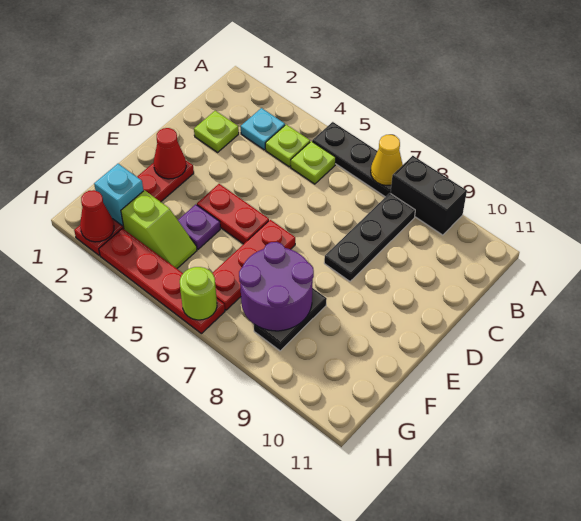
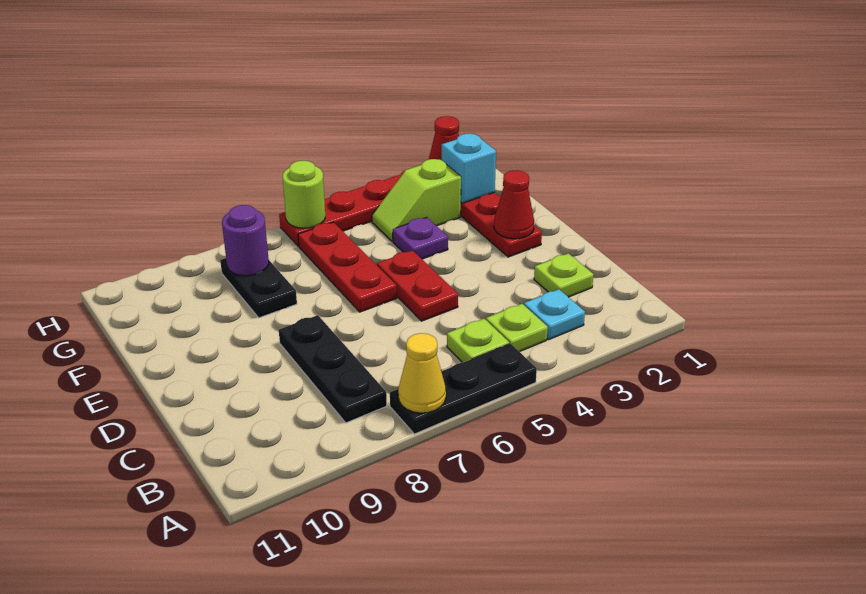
black brick A8:A9 level 1 -> none
red plate E4:E5 level 1 -> red plate D5:E5 level 1
purple round brick F7:G8 level 2 -> purple round brick G8 level 2

